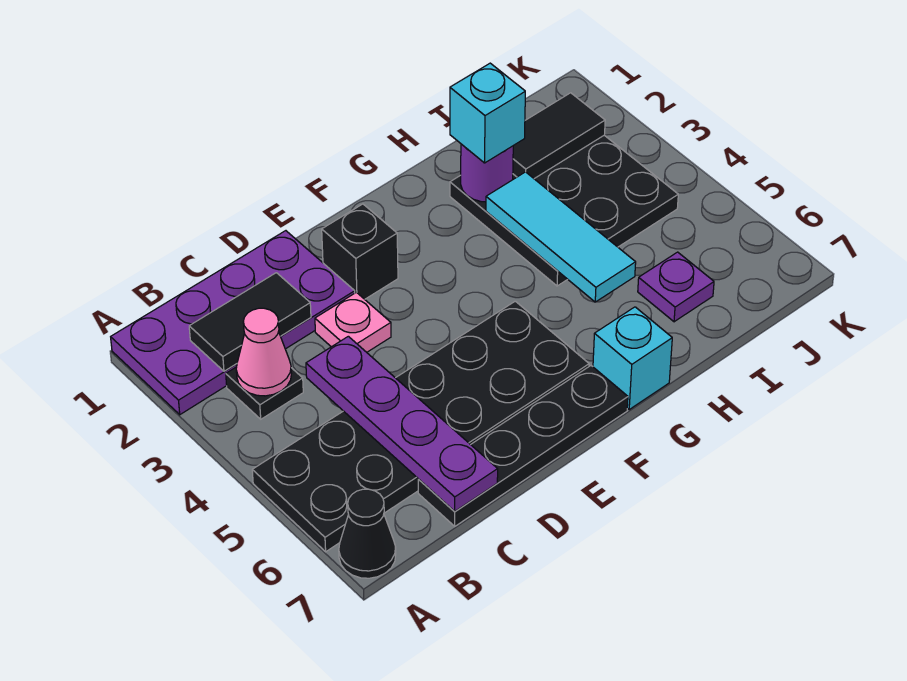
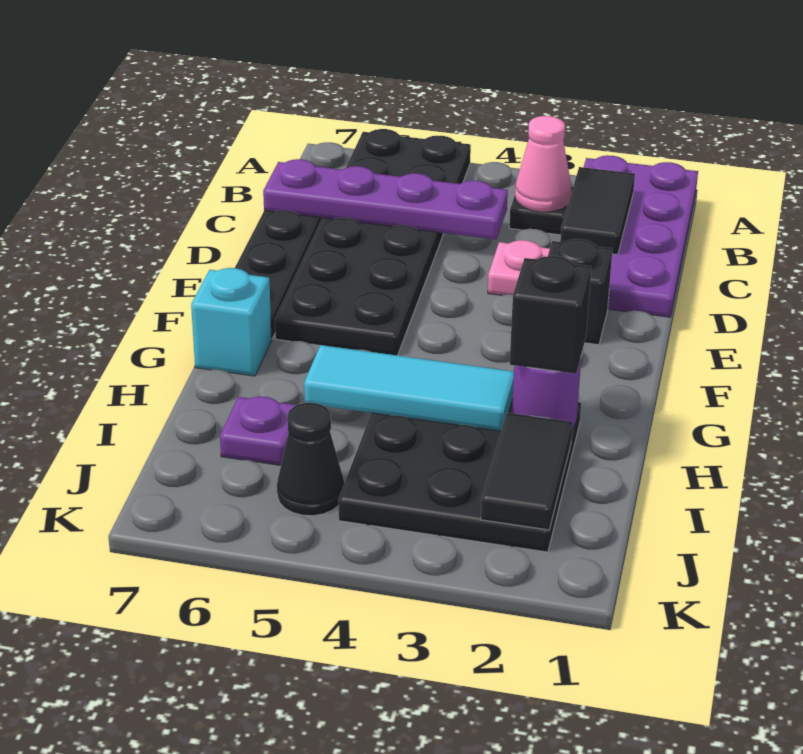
black cone A7 level 1 -> black cone J5 level 1
cyan brick H2 level 3 -> black brick H2 level 3

